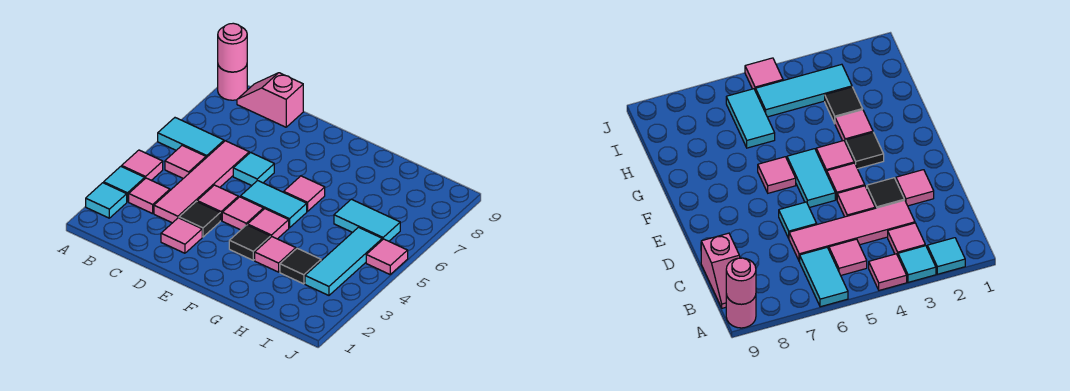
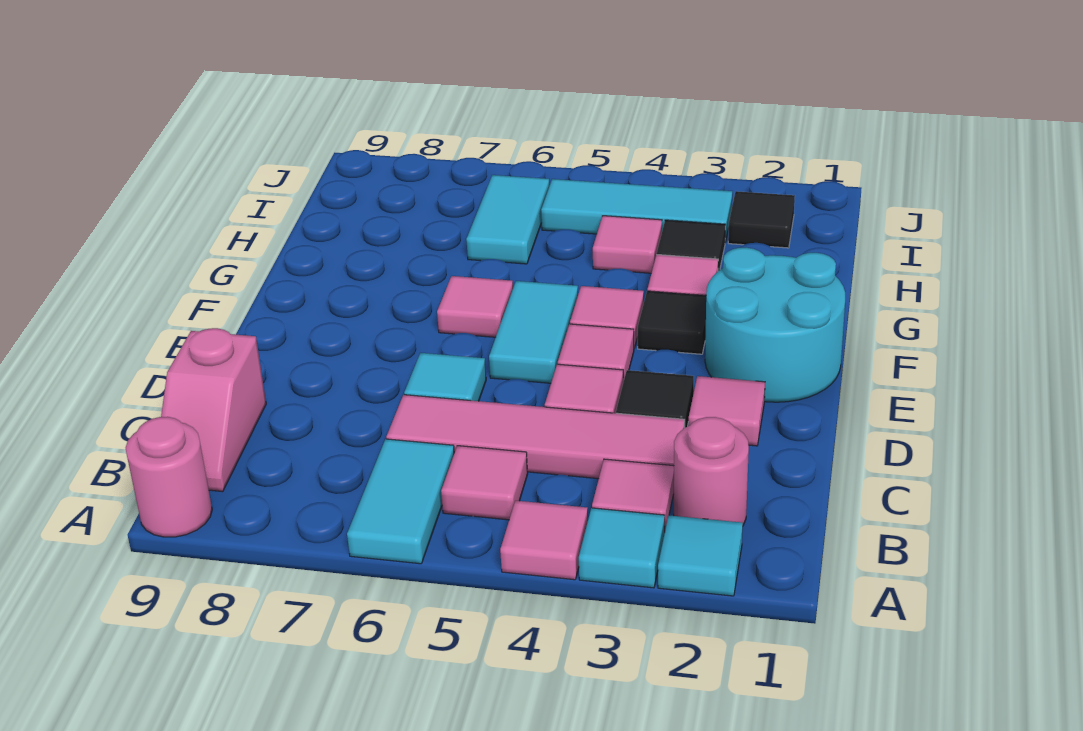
pink round brick A9 level 2 -> pink round brick B2 level 1
none -> cyan round brick E1:F2 level 1
none -> black tile I2 level 1
pink tile J5 level 1 -> pink tile H4 level 1

